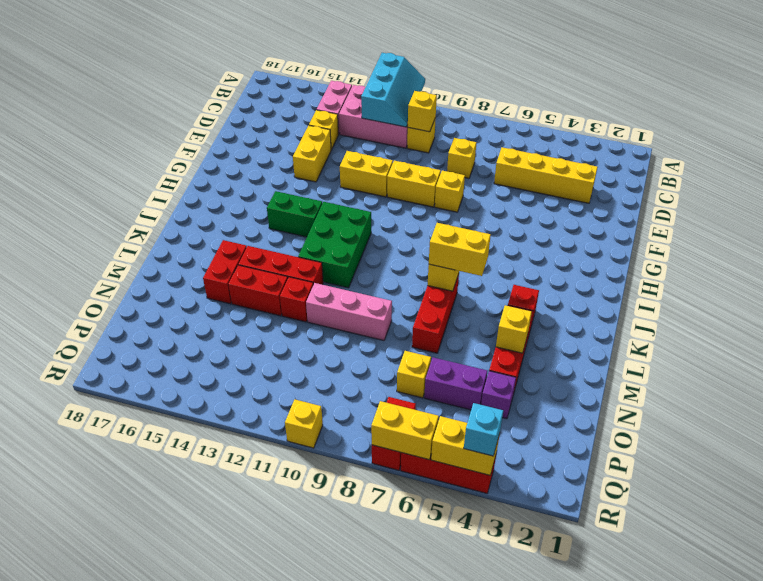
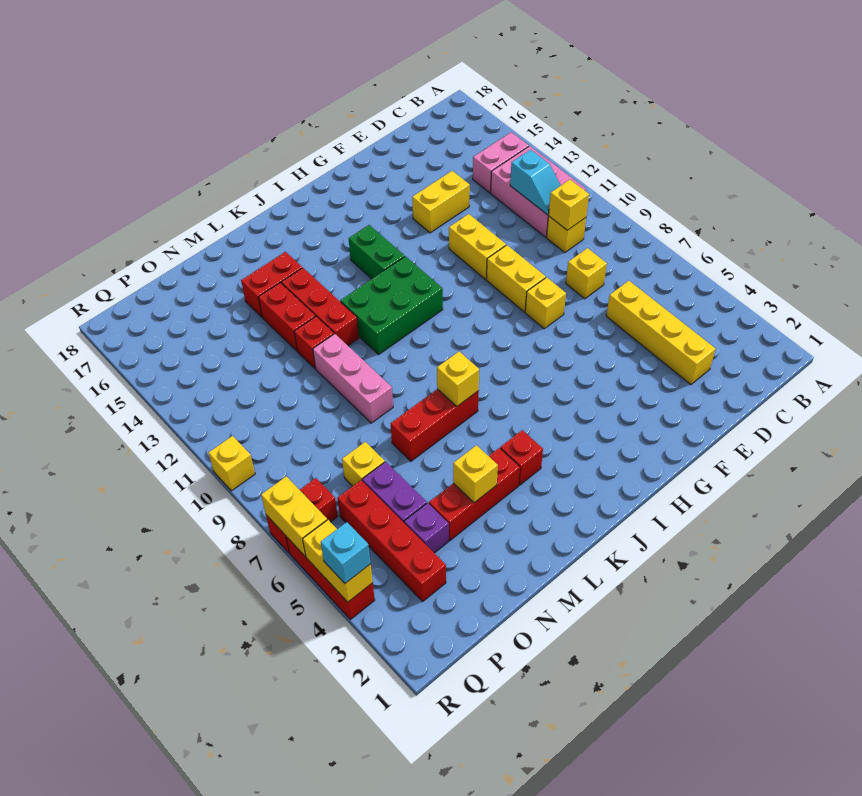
cyan slope A11:C12 level 2 top 12 -> cyan slope C11:C12 level 2 top 12
yellow brick D14 level 1 -> none
yellow brick K6:K7 level 3 -> none
none -> red brick P3:P6 level 1

